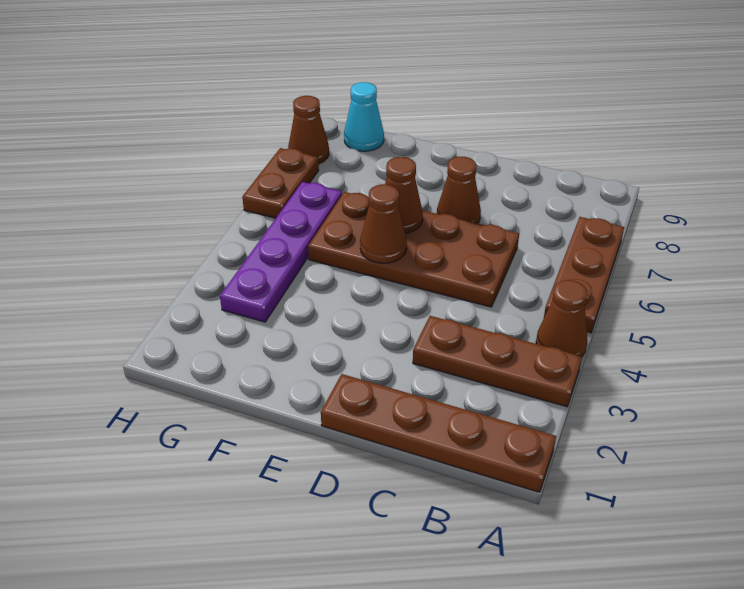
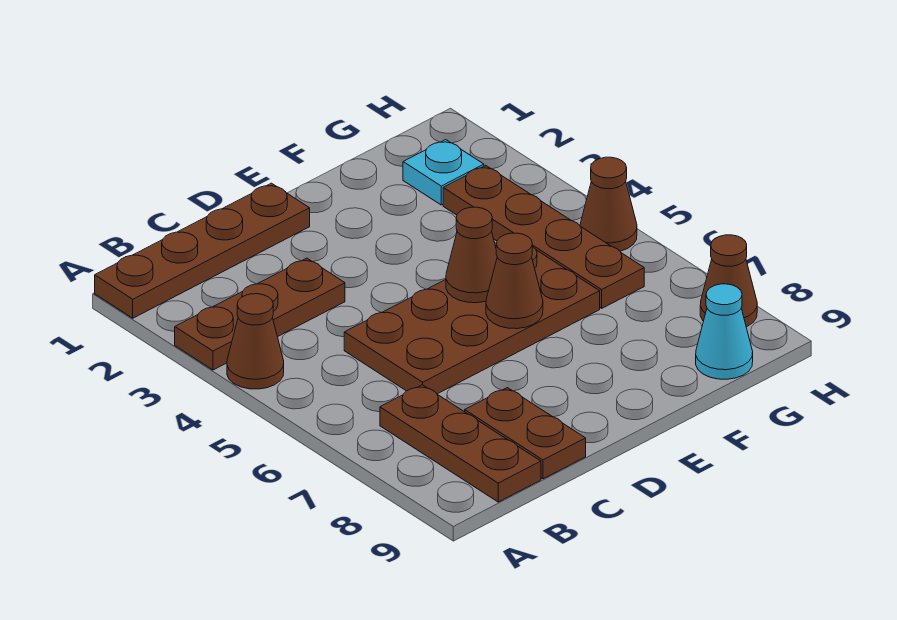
brown plate A5:A7 level 1 -> brown plate B7:B9 level 1
brown cone D7 level 1 -> brown cone H5 level 1
none -> cyan plate G2 level 1
purple plate G3:G6 level 1 -> brown plate G3:G6 level 1
brown plate H6:H7 level 1 -> brown plate C8:C9 level 1

